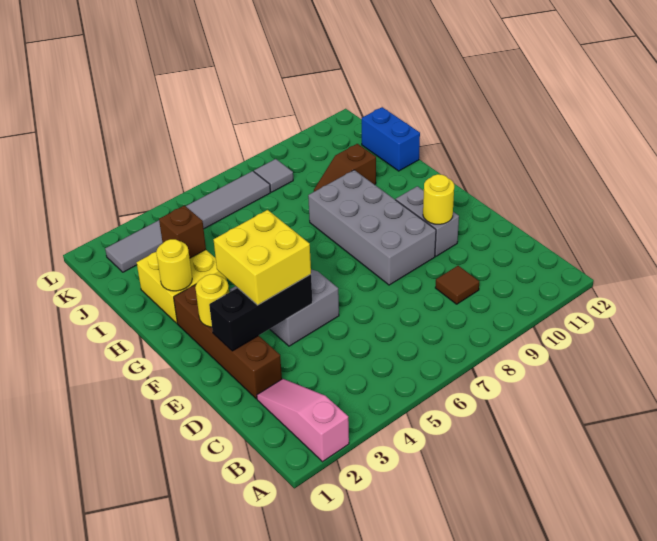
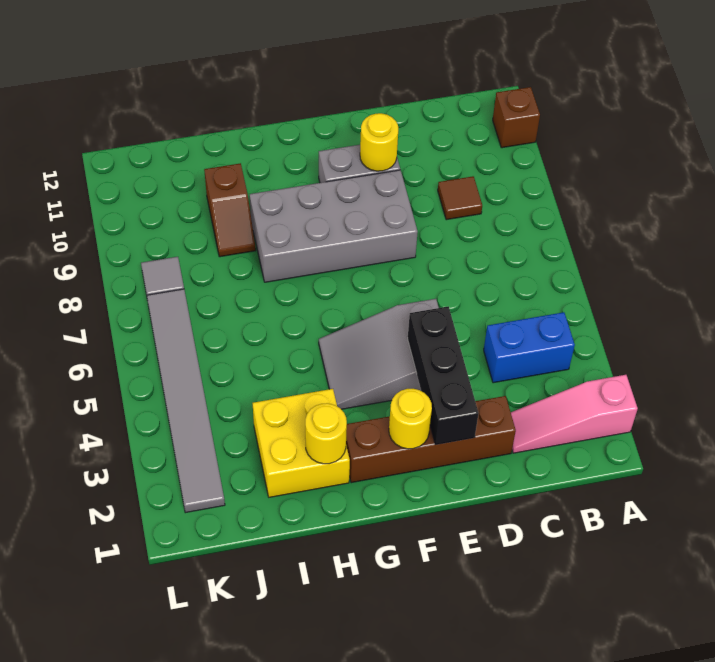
yellow brick E3:F4 level 3 -> none
brown brick I3 level 2 -> brown brick A11 level 1
blue brick I12:J12 level 1 -> blue brick B4:C4 level 1

